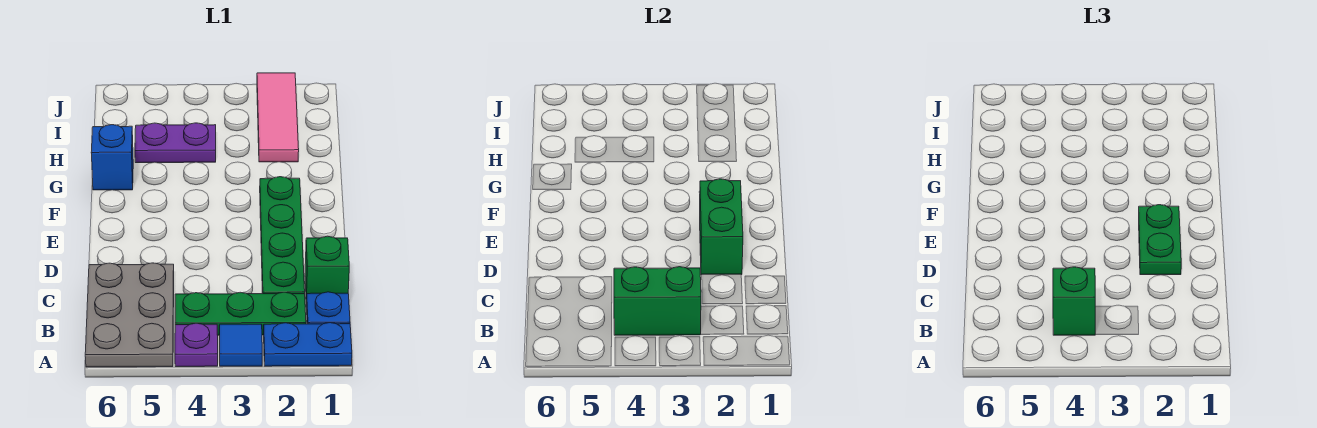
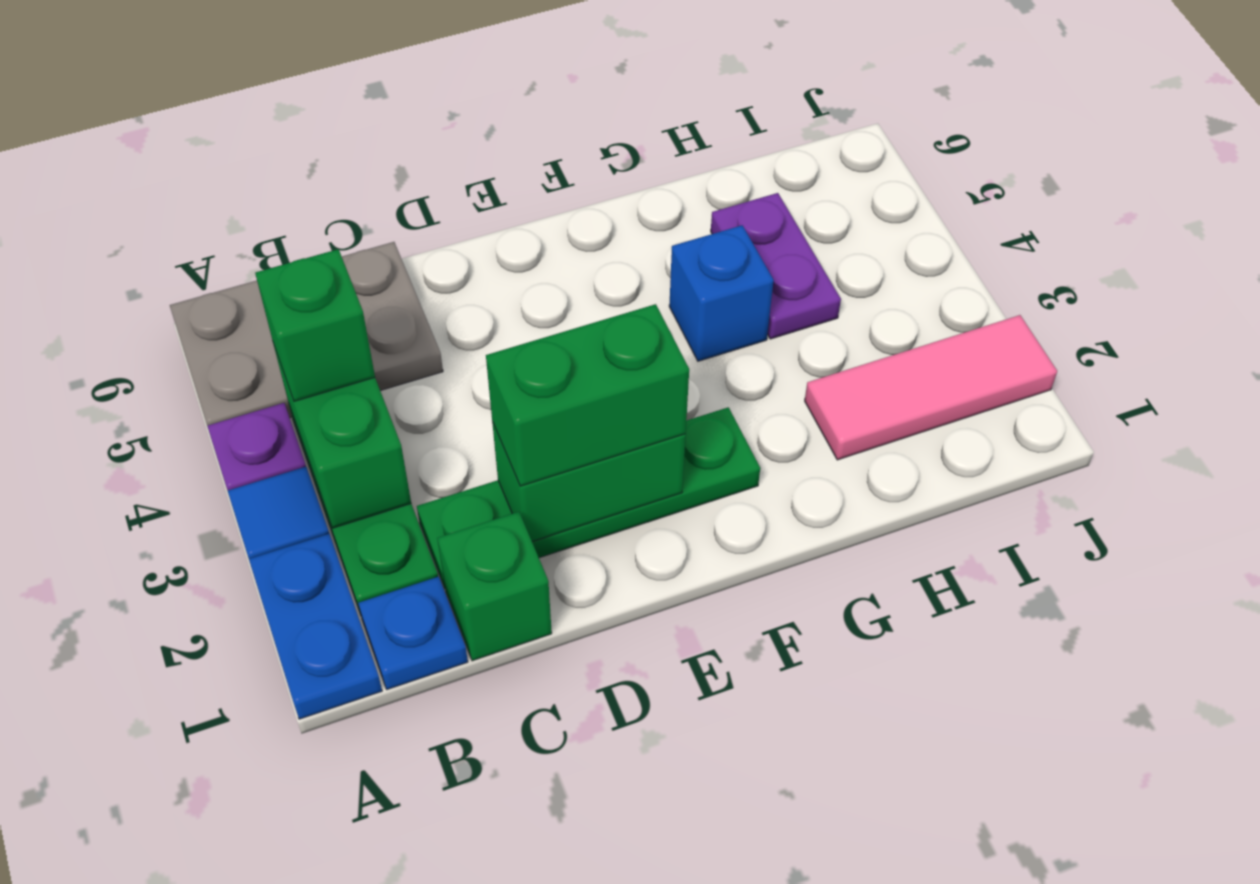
green plate D2:E2 level 3 -> green brick D2:E2 level 3
blue brick G6 level 1 -> blue brick G4 level 1

